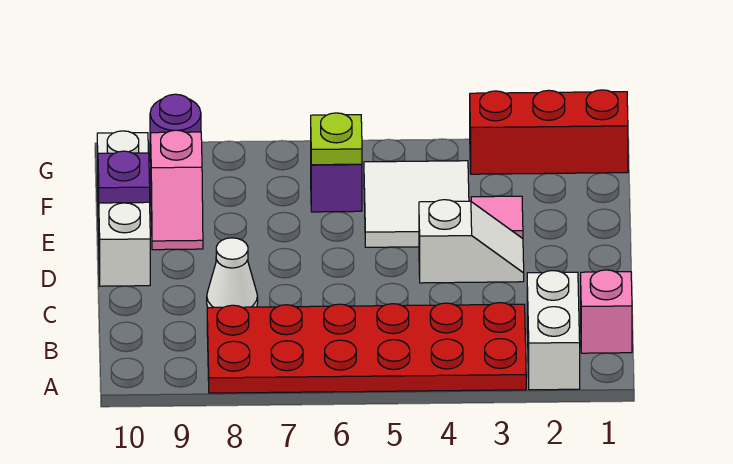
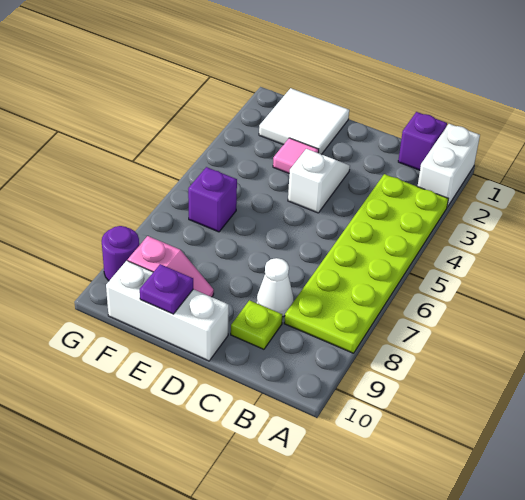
white brick A2:B2 level 1 -> white brick A1:A2 level 1
red plate A3:B8 level 1 -> lime plate A3:B8 level 1
pink brick B1 level 1 -> purple brick B1 level 1
white tile E4:F5 level 1 -> white tile E1:F2 level 1
lime plate F6 level 2 -> lime plate C9 level 1
red brick G1:G3 level 1 -> none

